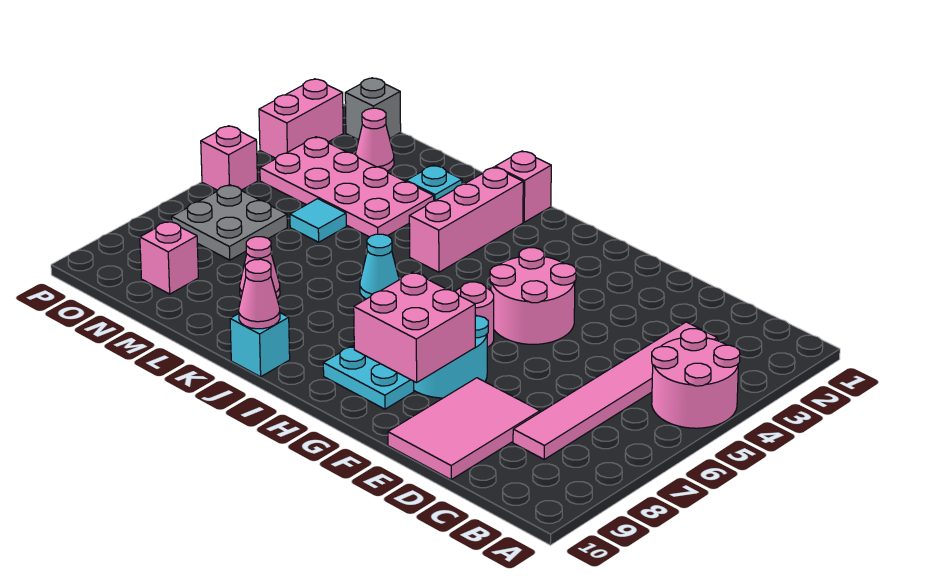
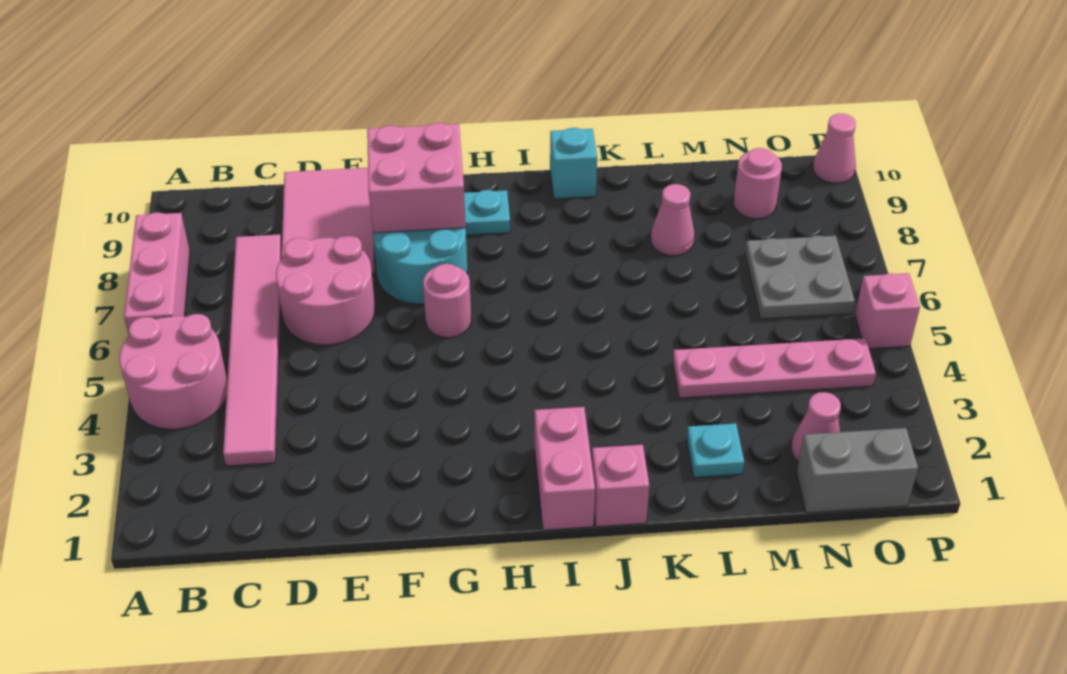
pink round brick F4:G5 level 1 -> pink round brick D6:E7 level 1
pink brick J2:J4 level 1 -> pink brick A6:A8 level 1
cyan cone J6 level 1 -> none
pink cone J10 level 2 -> pink cone P10 level 1
pink plate L3:O4 level 1 -> pink plate L4:O4 level 1
cyan tile M5 level 1 -> none
pink brick N9 level 1 -> pink round brick N9 level 1
grey brick O1 level 1 -> grey brick N1:O1 level 1
pink brick P2:P3 level 1 -> pink brick I1:I2 level 1

